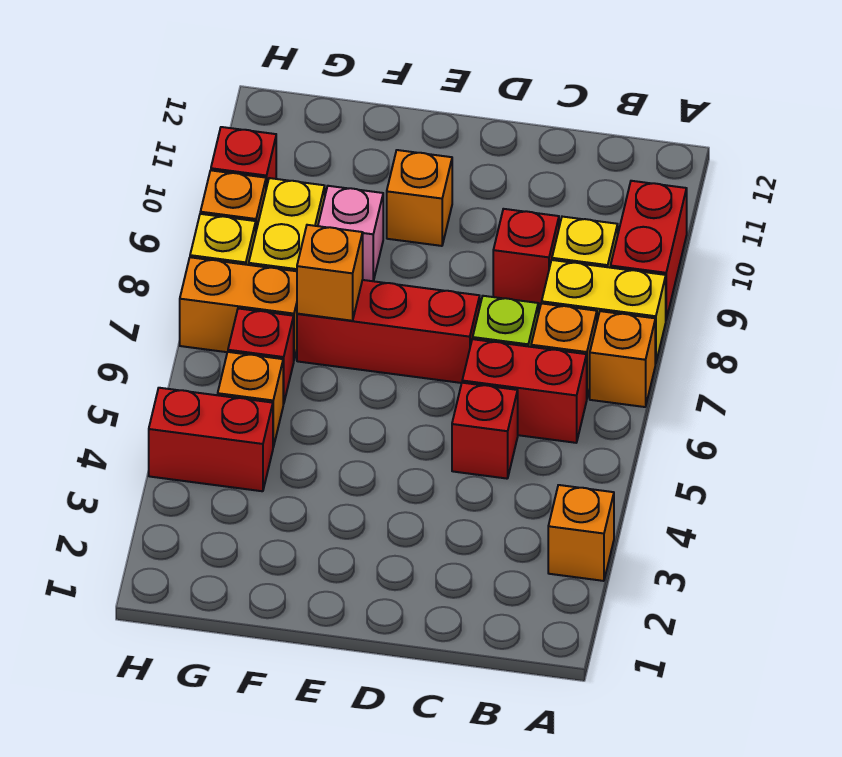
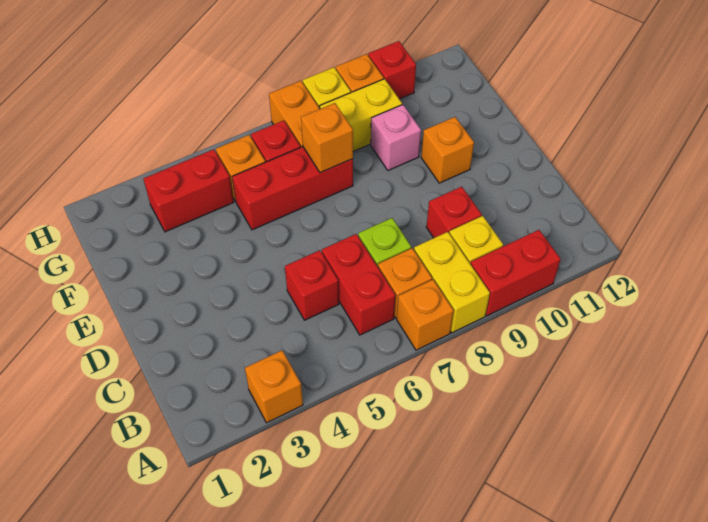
red brick D7:F7 level 1 -> red brick F5:F7 level 1
red brick G4:H4 level 1 -> red brick G3:G4 level 1

